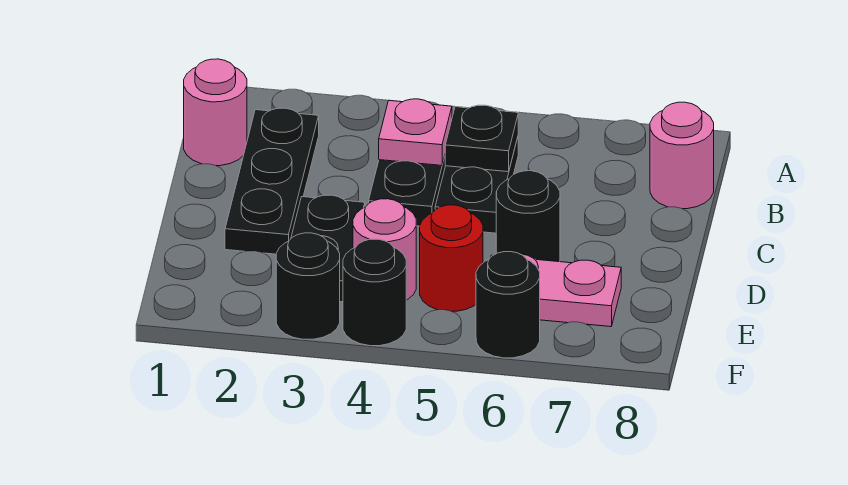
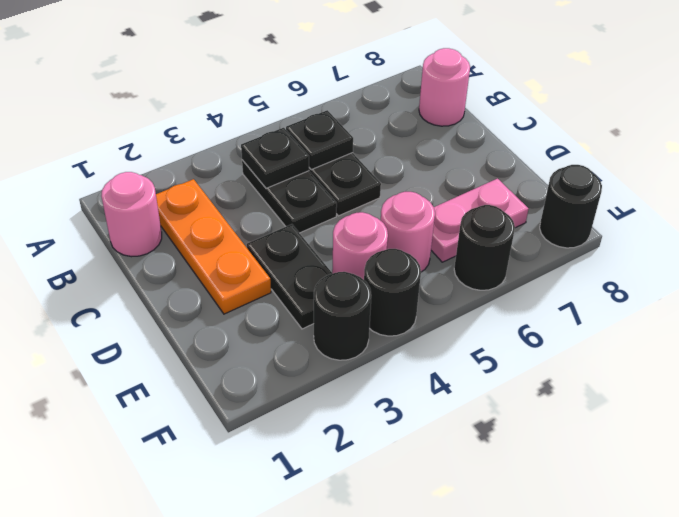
black plate B2:D2 level 1 -> orange plate B2:D2 level 1
pink plate B4 level 2 -> black plate B4 level 2
black round brick D6 level 1 -> black round brick F8 level 1
red round brick E5 level 1 -> pink round brick E5 level 1

